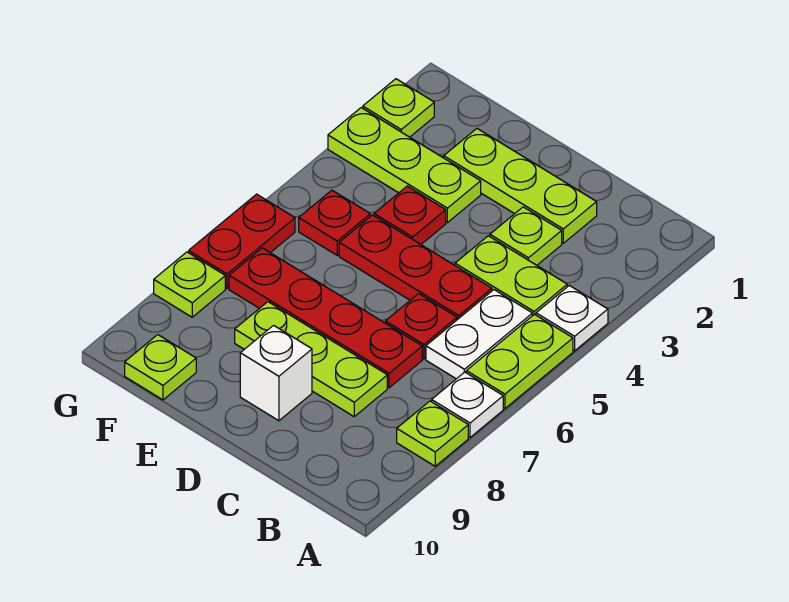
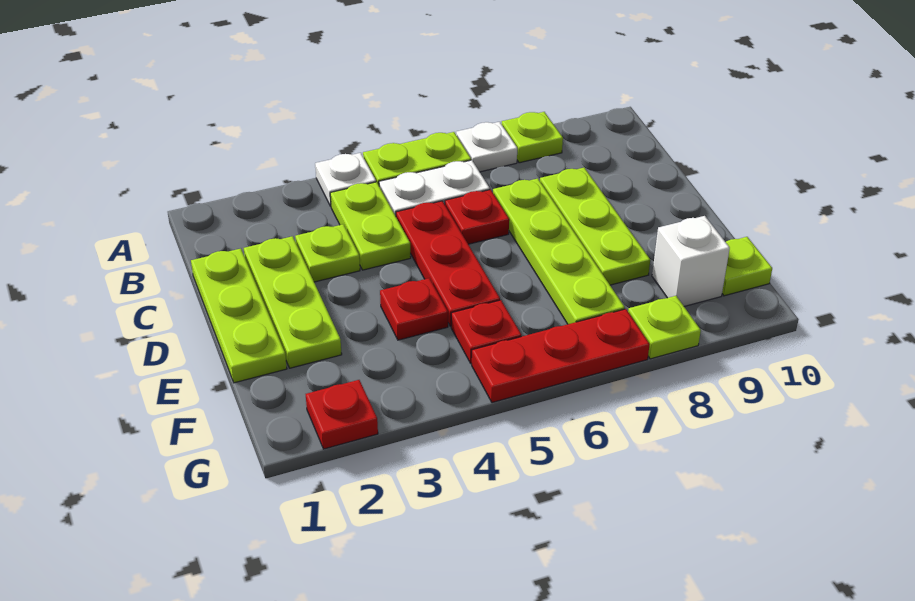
red plate C7:F7 level 1 -> lime plate C7:F7 level 1
white brick D9 level 1 -> white brick F9 level 1
lime plate E3:G3 level 1 -> lime plate C1:E1 level 1
lime plate G2 level 1 -> red plate G2 level 1
red plate G6:G7 level 1 -> red plate G5:G7 level 1

